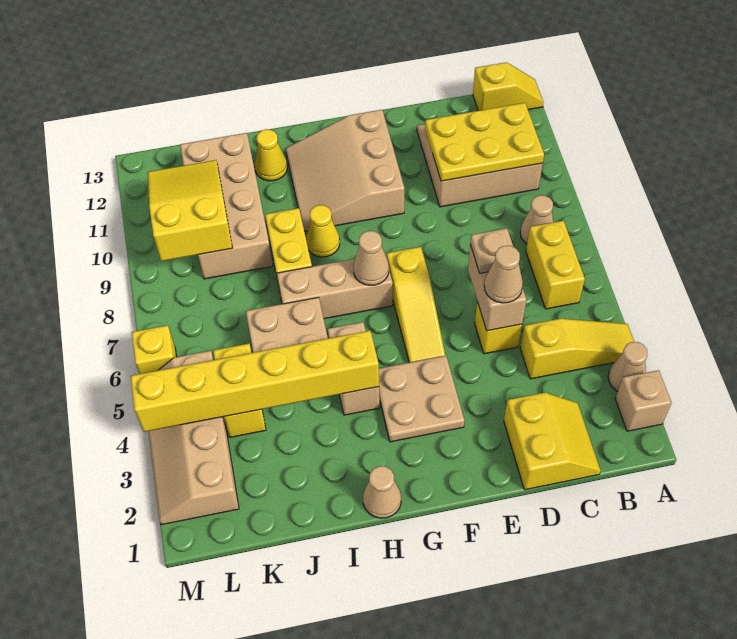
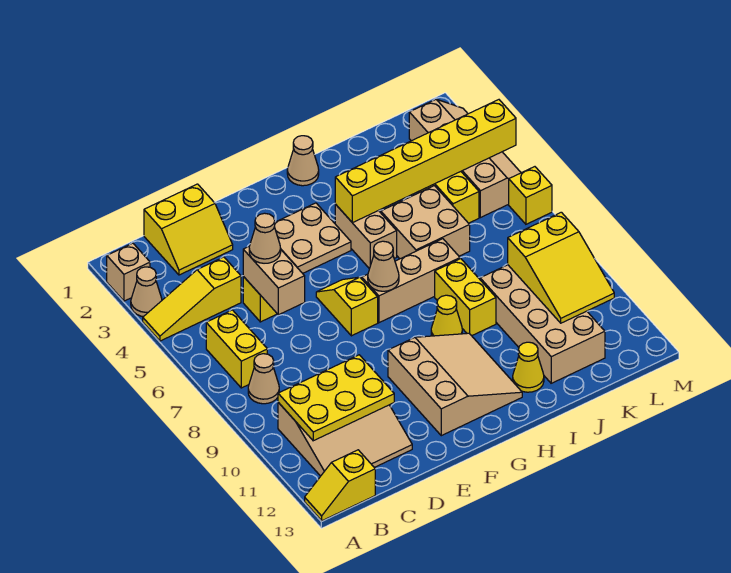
yellow slope C1:D2 level 1 top D -> yellow slope C1:D2 level 1 top 1
tan plate D6 level 3 -> none
yellow slope F5:F7 level 1 top 7 -> yellow slope F6:F7 level 1 top 7

